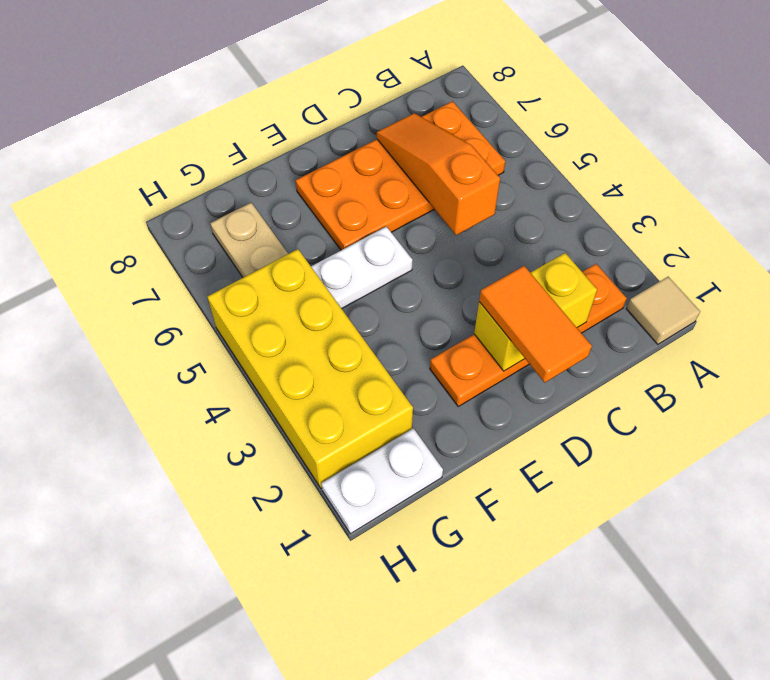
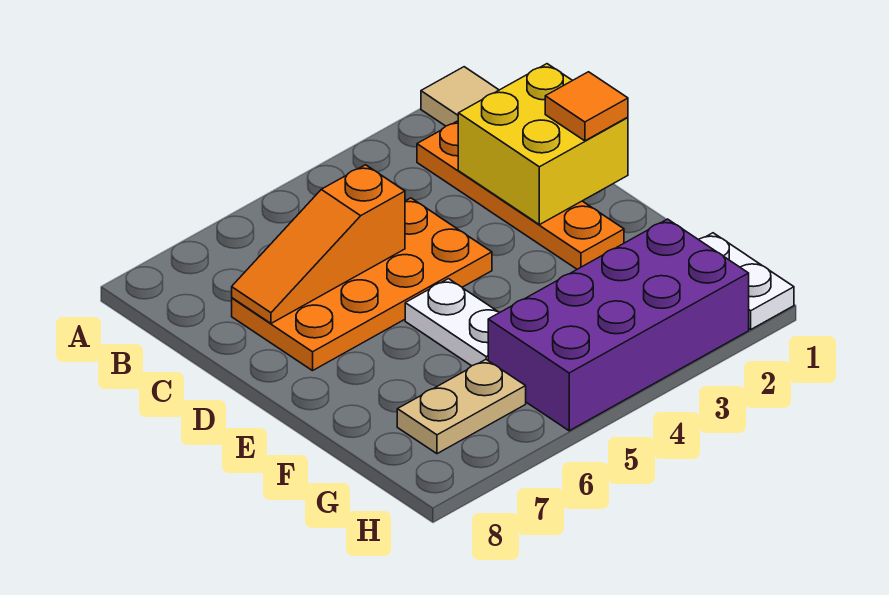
orange plate B6:E7 level 1 -> orange plate C4:D7 level 1
yellow brick C2:D2 level 2 -> yellow brick C1:D2 level 2
orange tile D1:D2 level 3 -> orange tile D1 level 3
yellow brick G2:H5 level 1 -> purple brick G2:H5 level 1

